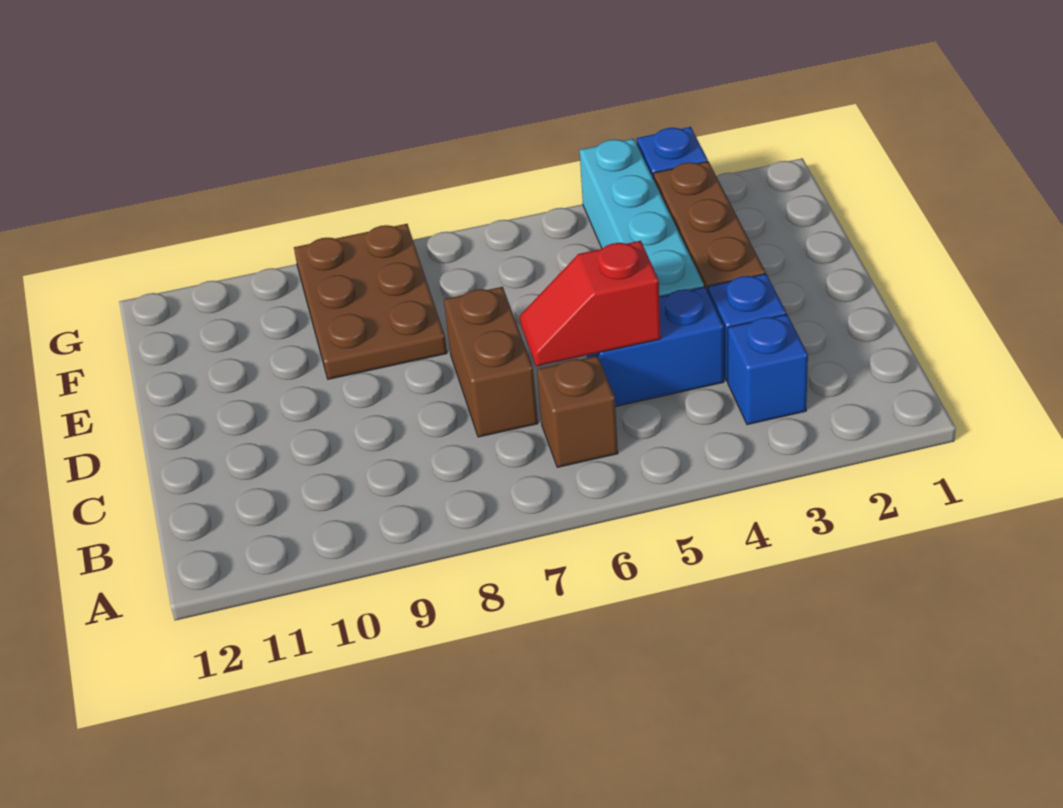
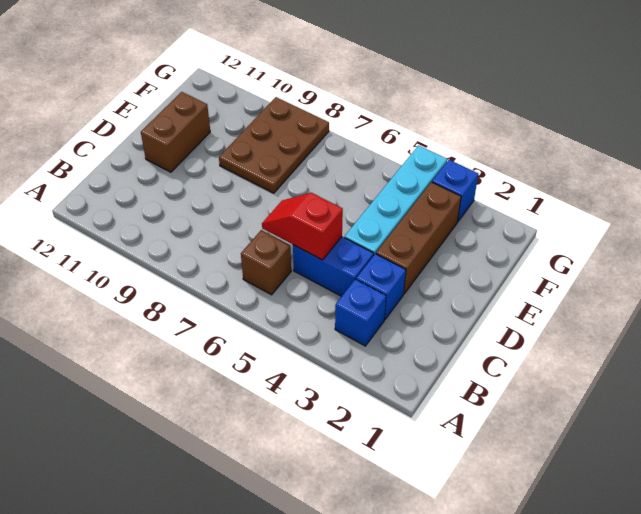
brown brick C7:D7 level 1 -> brown brick D11:E11 level 1

